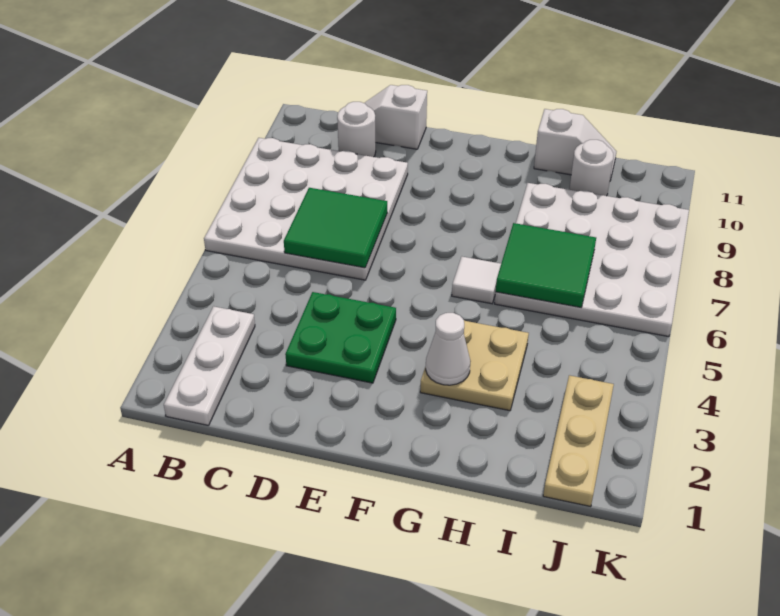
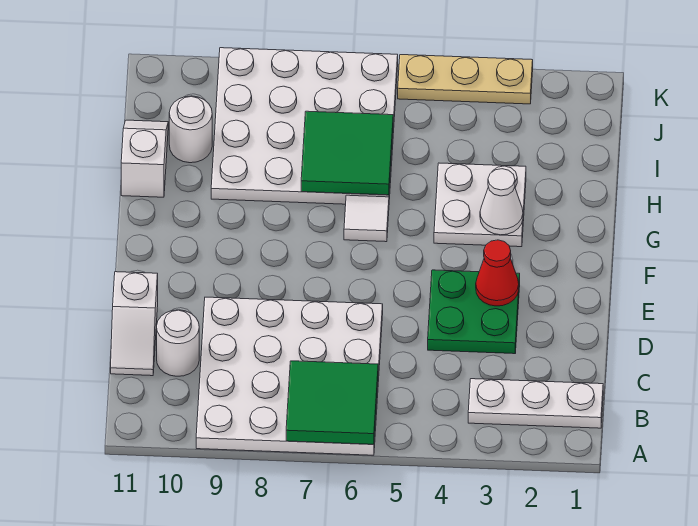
green tile C6:D7 level 2 -> green tile A6:B7 level 2
none -> red cone E3 level 2
tan plate G3:H4 level 1 -> white plate G3:H4 level 1
tan plate J1:J3 level 1 -> tan plate K3:K5 level 1

